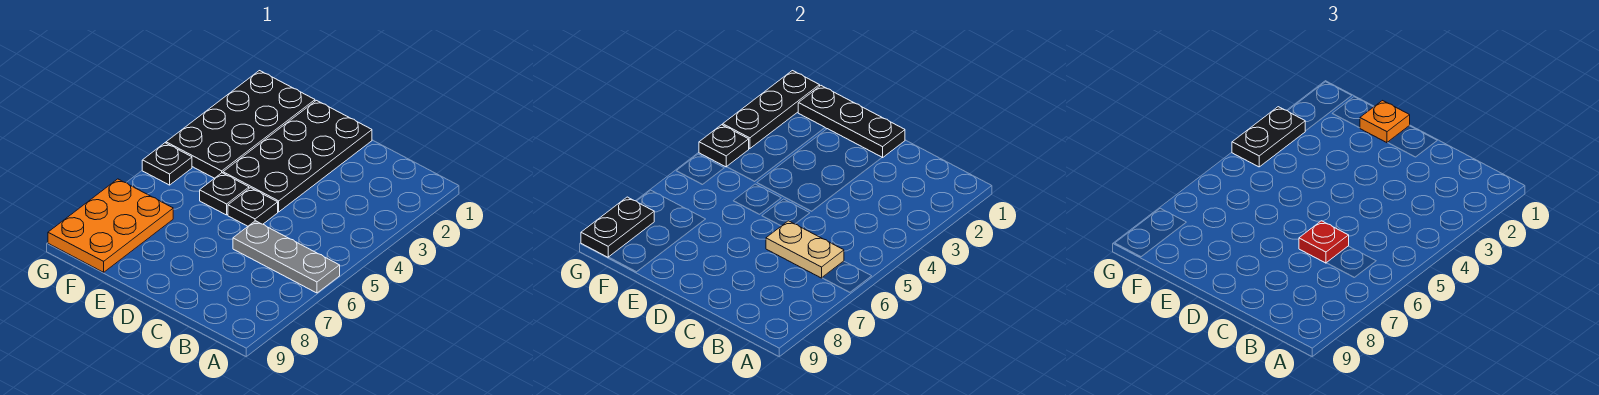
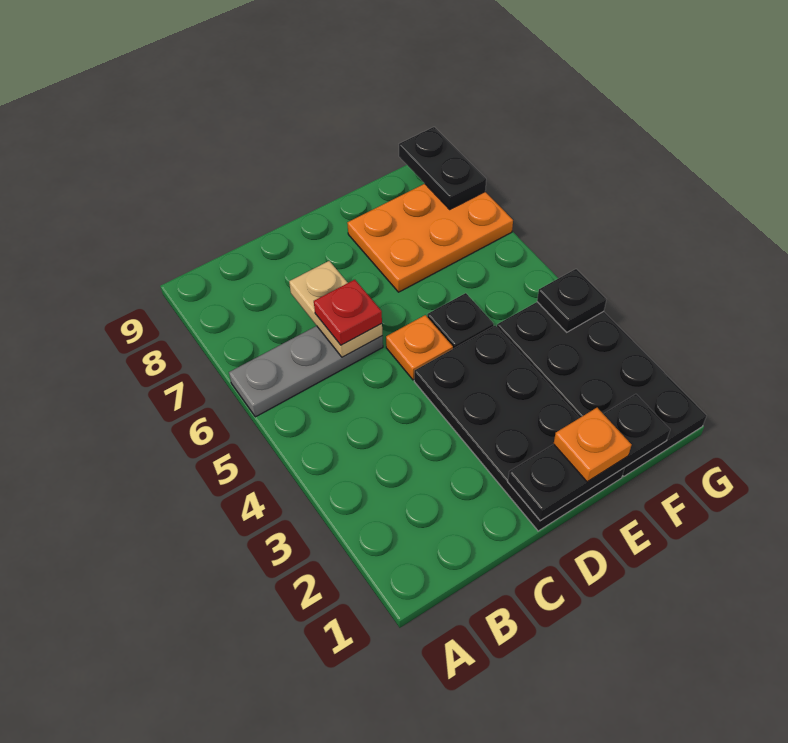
tan plate B6:C6 level 2 -> tan plate C6:C7 level 2
black plate D5 level 1 -> orange plate D5 level 1
orange plate F7:G9 level 1 -> orange plate E7:G8 level 1
black plate G1:G3 level 2 -> none
black plate G3:G4 level 3 -> none
black plate G5 level 1 -> none

